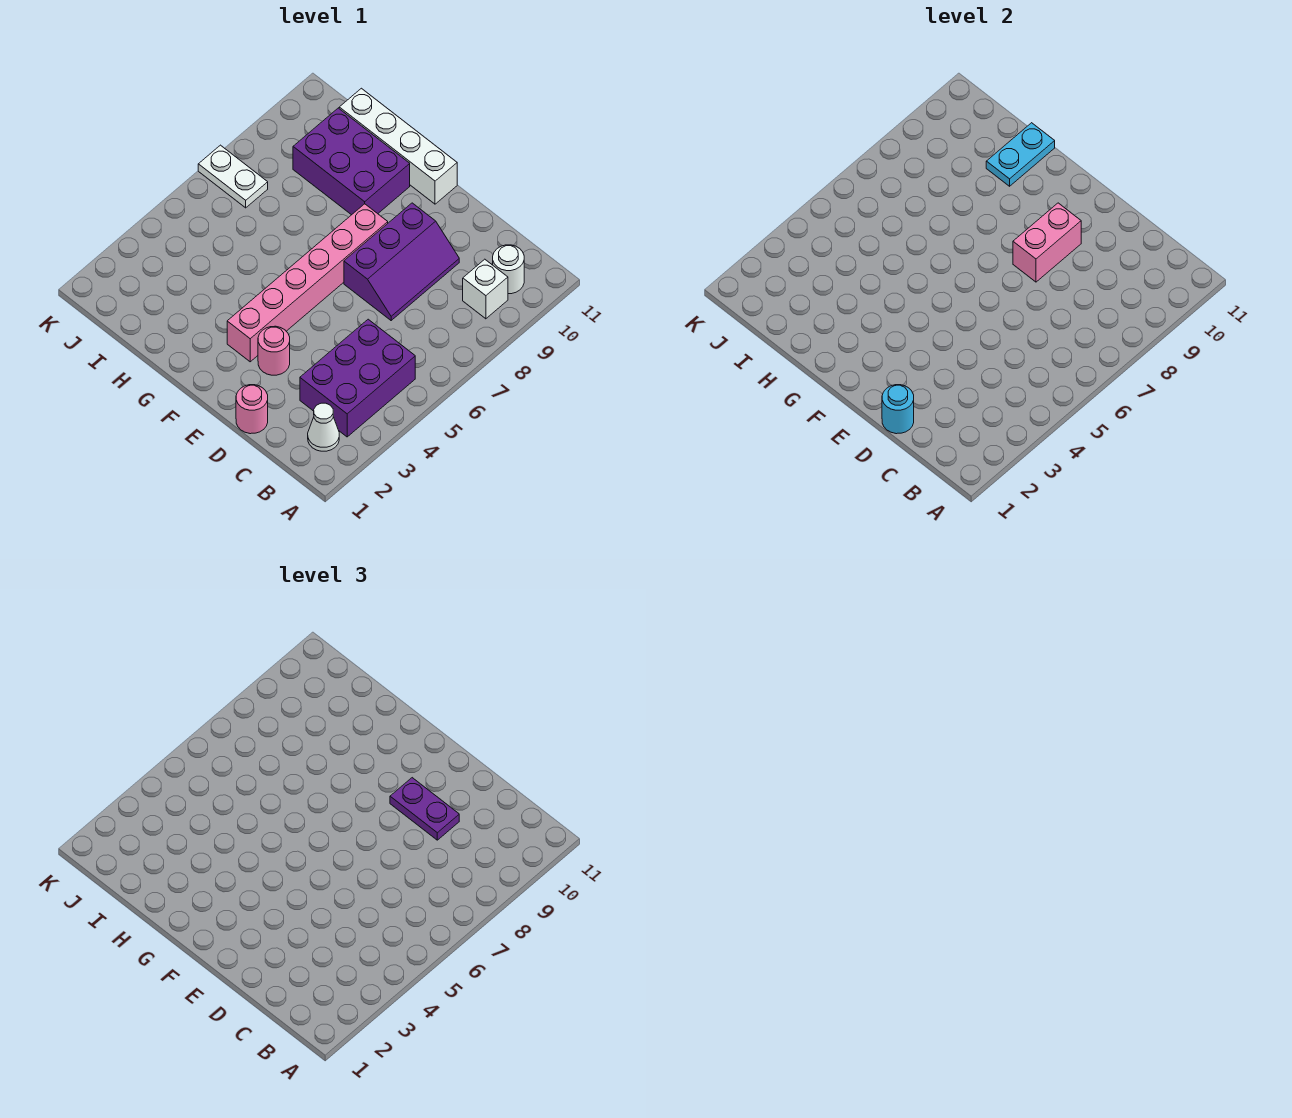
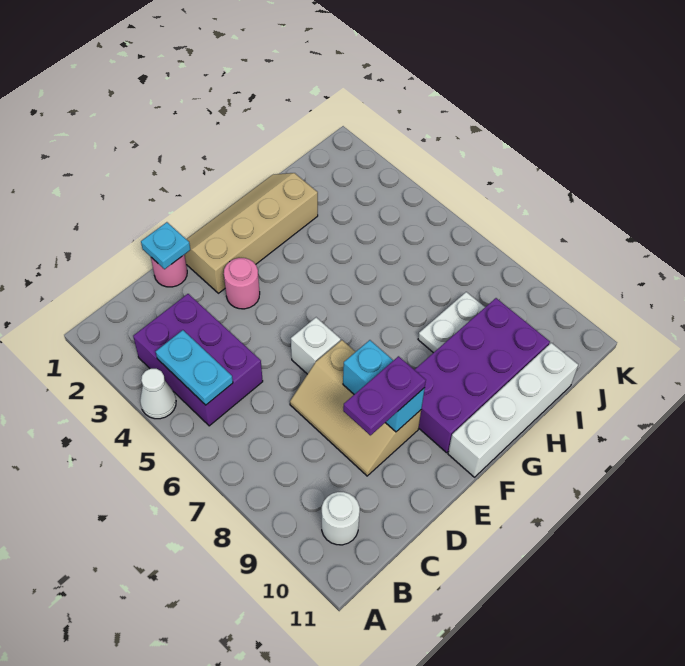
white cone B2 level 1 -> white cone A4 level 1
white brick B9 level 1 -> white brick E6 level 1
cyan round brick D1 level 2 -> cyan plate D1 level 2
purple slope D7:E9 level 1 top E -> tan slope D7:E9 level 1 top E
none -> tan slope E1:H2 level 1 top 2
pink brick E8:E9 level 2 -> cyan brick E8:E9 level 2
pink brick F3:F8 level 1 -> none
purple brick G9:I10 level 1 -> purple brick F9:I10 level 1
cyan plate H10:H11 level 2 -> cyan plate B4:B5 level 2
white plate J7:K7 level 1 -> white plate H8:I8 level 1

